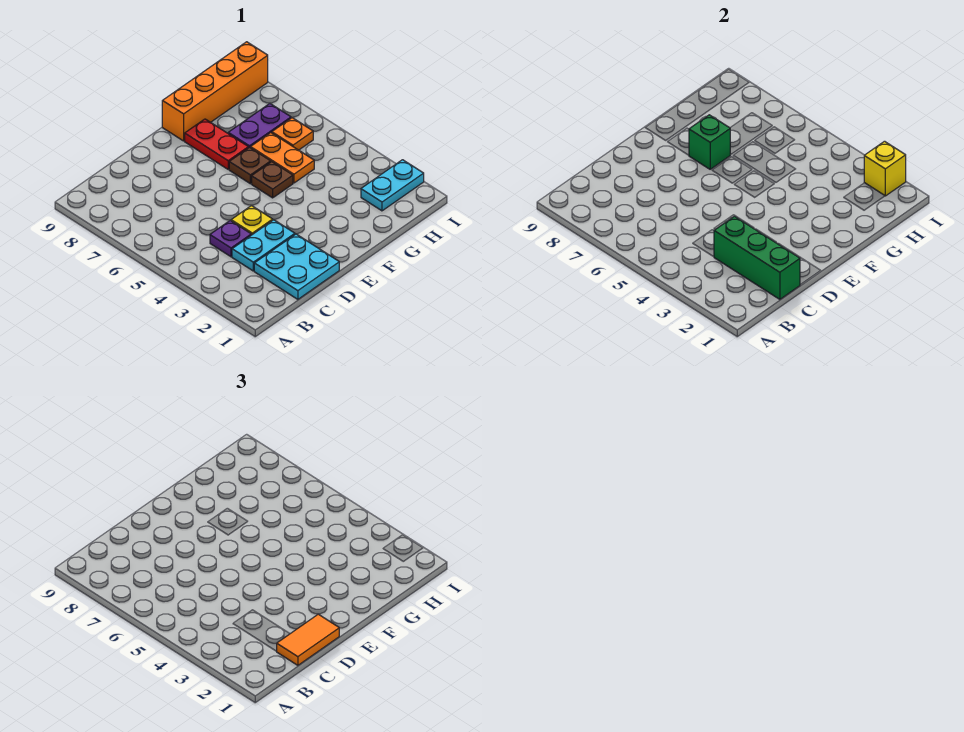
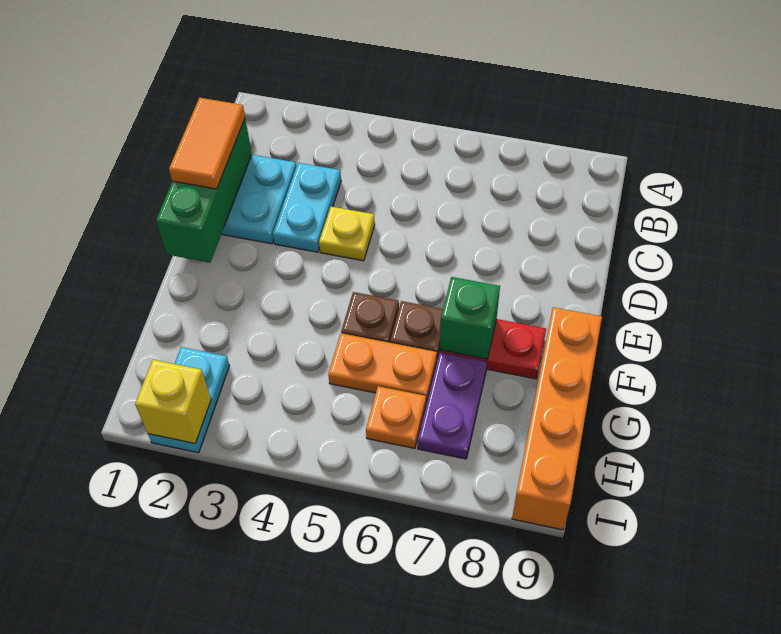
green brick C1:C3 level 2 -> green brick C1:E1 level 2
purple plate C4 level 1 -> none

